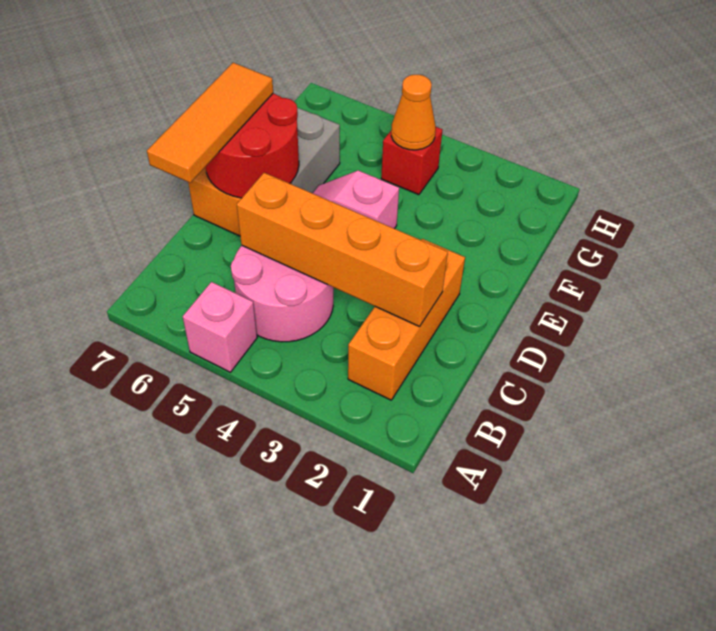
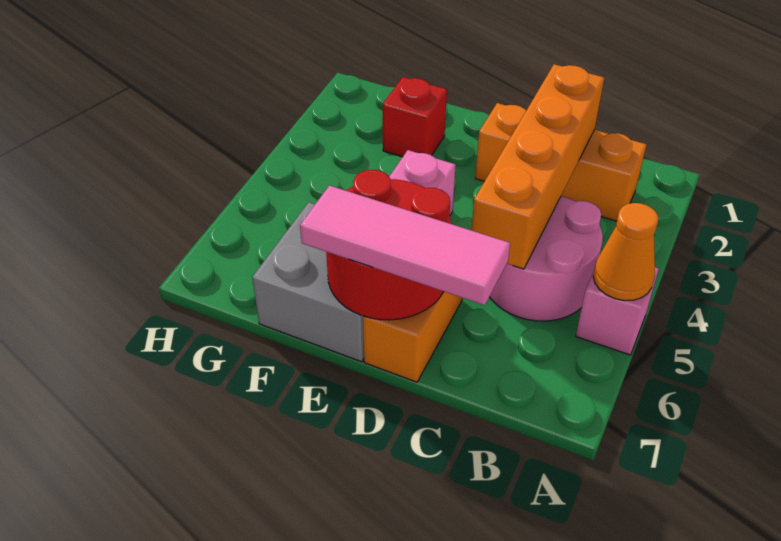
orange tile C7:E7 level 3 -> pink tile C7:E7 level 3
red brick G4 level 1 -> red brick F2 level 1
orange cone G4 level 2 -> orange cone A5 level 2

